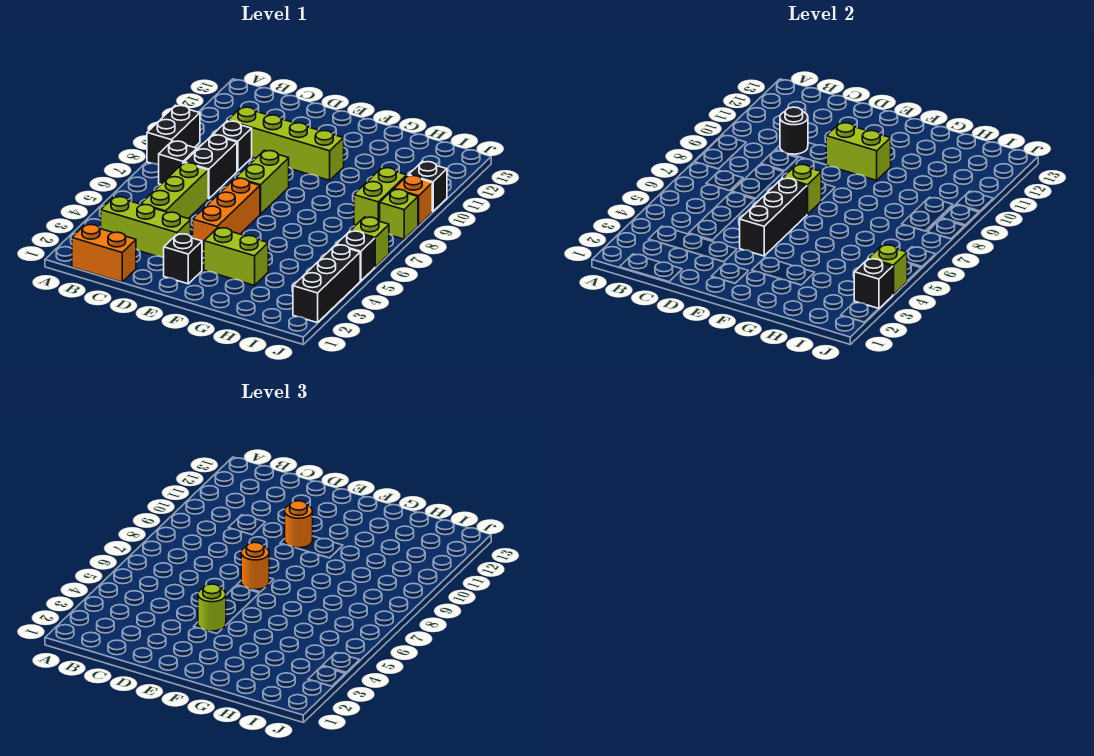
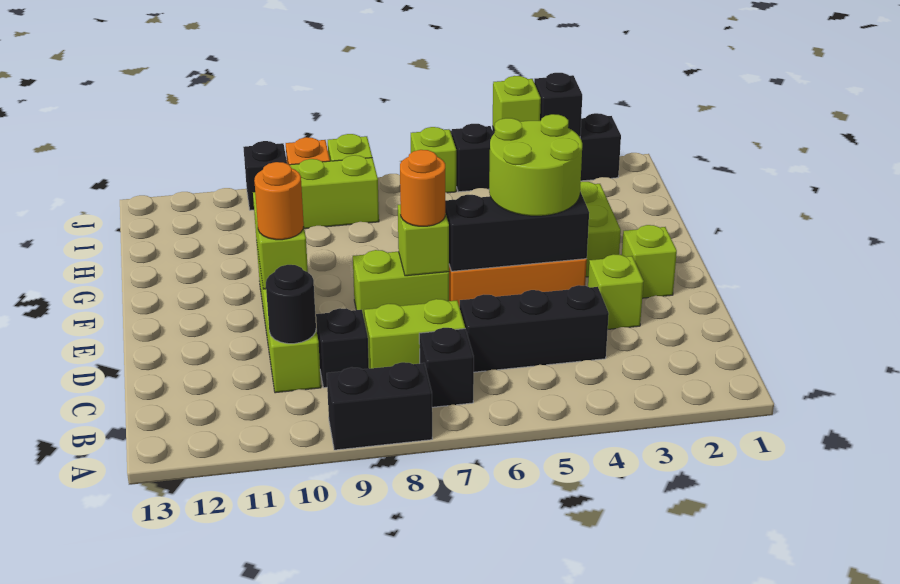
orange brick B1:C1 level 1 -> none
lime brick B3:D3 level 1 -> lime brick D3 level 1
lime brick C4:C6 level 1 -> black brick C4:C6 level 1
black brick C7:C8 level 1 -> lime brick C7:C8 level 1
black brick E2 level 1 -> lime brick E2 level 1
lime round brick E4 level 3 -> lime round brick E4:F5 level 3

